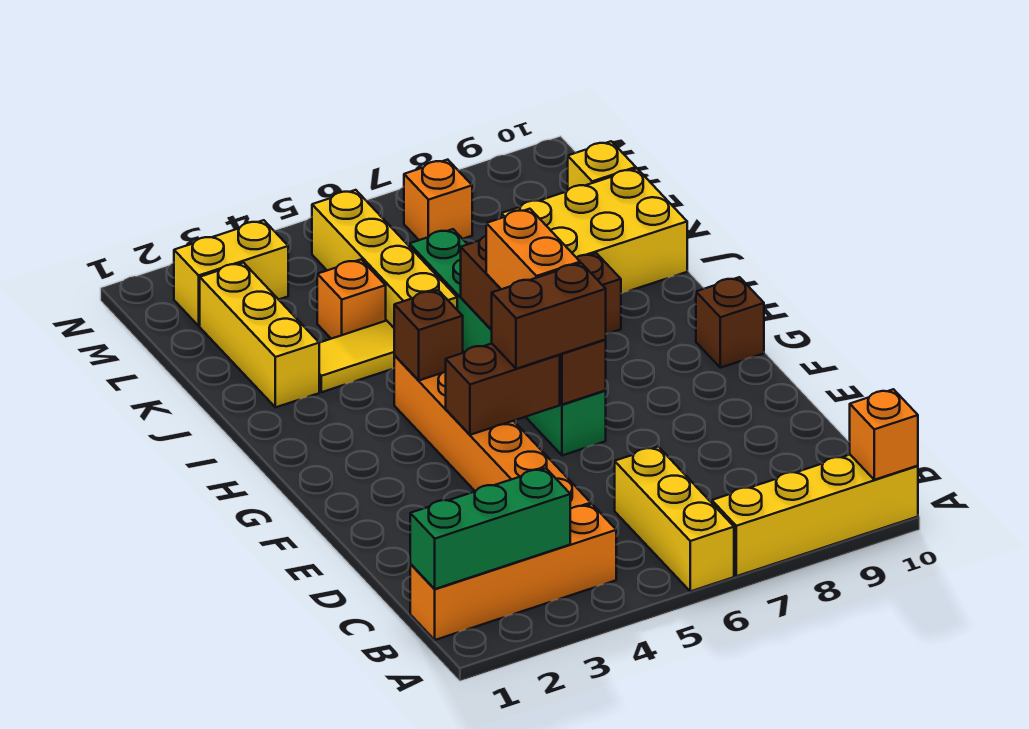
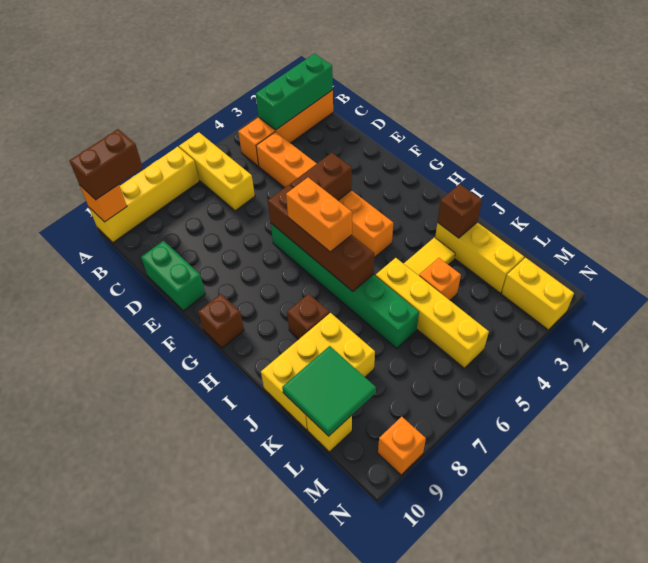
none -> green brick D10:E10 level 1
brown brick F5:F6 level 3 -> brown brick A9:A10 level 3
brown brick H4 level 2 -> brown brick J2 level 2
none -> green tile K9:L10 level 2
yellow brick M2:M3 level 1 -> yellow brick M2:N2 level 1
orange brick M7 level 1 -> orange brick N9 level 1

